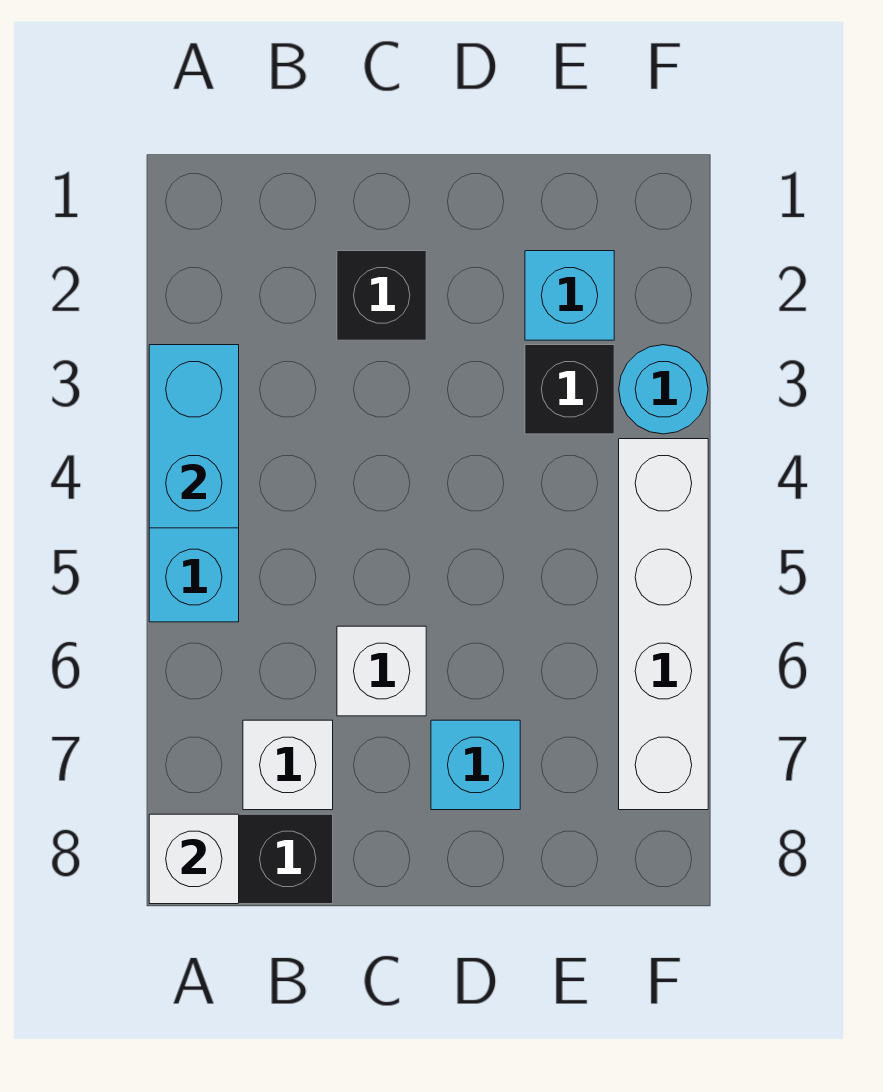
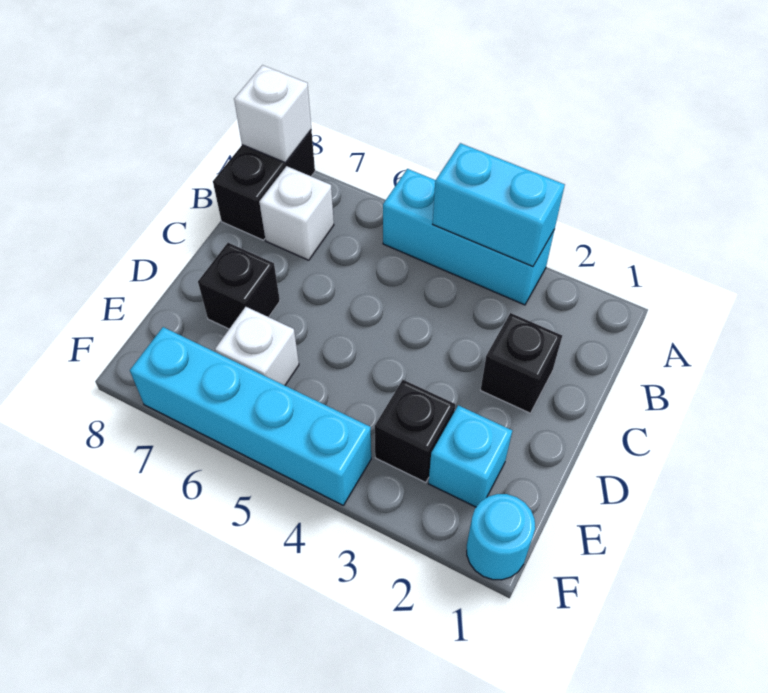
white brick C6 level 1 -> white brick E6 level 1
cyan brick D7 level 1 -> black brick D7 level 1
cyan round brick F3 level 1 -> cyan round brick F1 level 1
white brick F4:F7 level 1 -> cyan brick F4:F7 level 1

